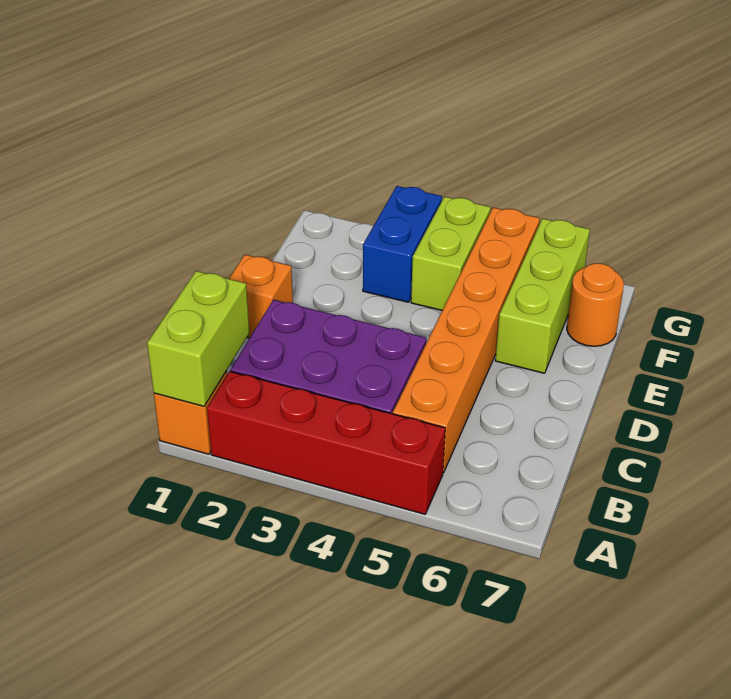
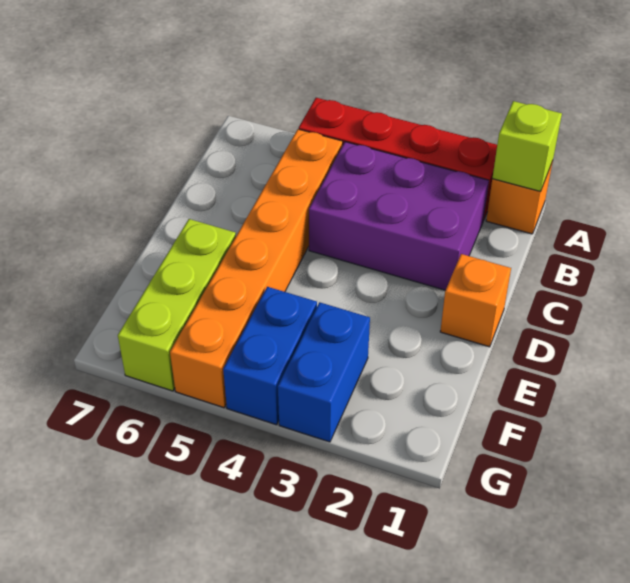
lime brick A1:B1 level 2 -> lime brick A1 level 2
lime brick F4:G4 level 1 -> blue brick F4:G4 level 1
orange round brick F7 level 1 -> none

